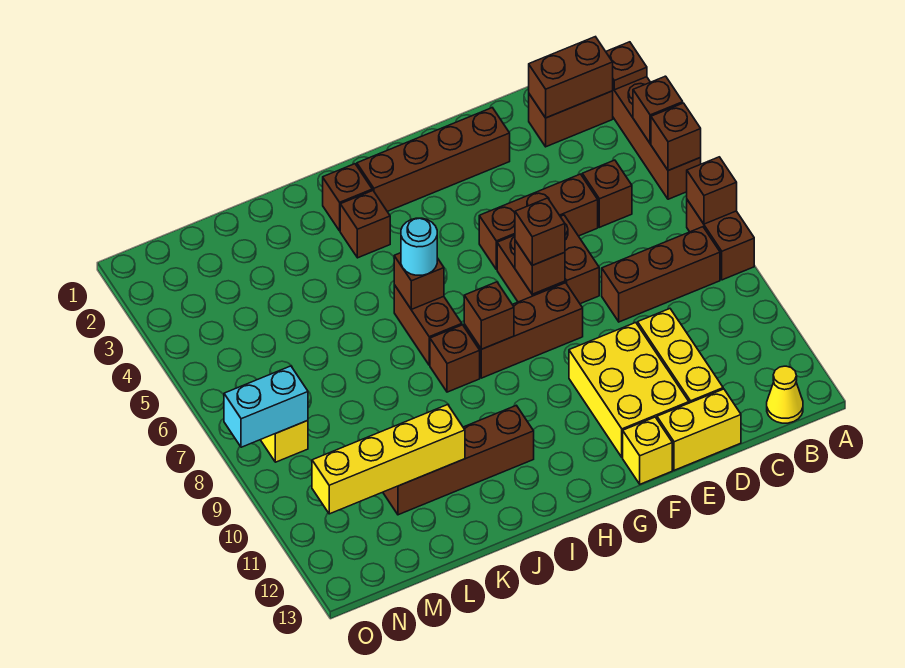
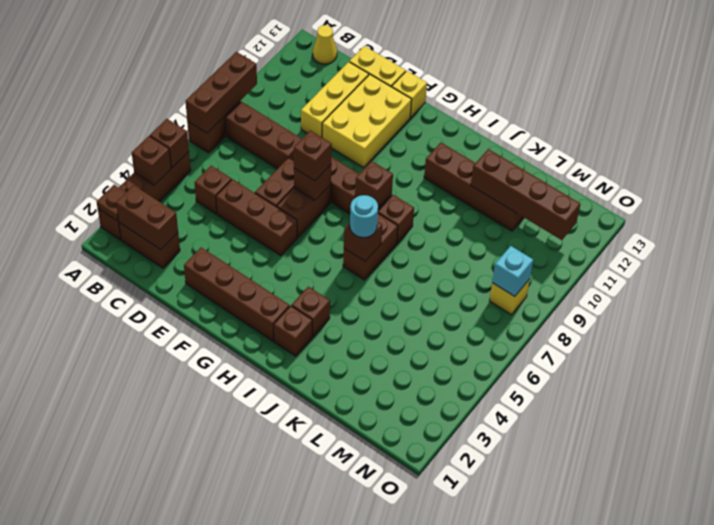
brown brick A7 level 2 -> brown brick A7:A9 level 2
yellow brick K11:N11 level 2 -> brown brick K11:N11 level 2
cyan brick N8:O8 level 2 -> cyan brick N8 level 2

